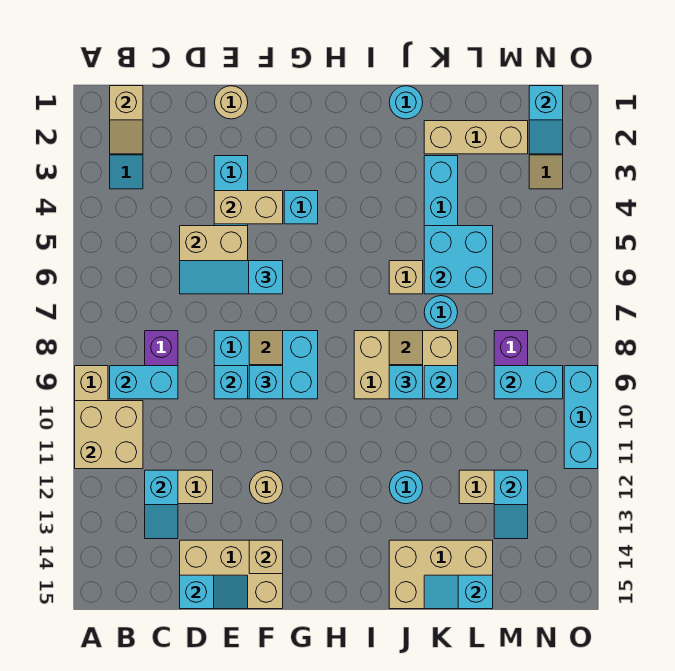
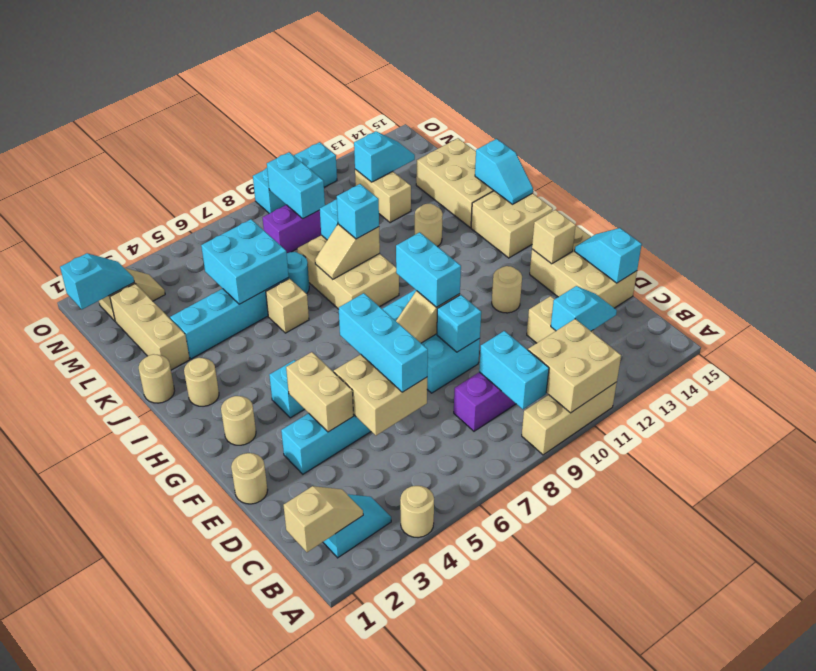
none -> tan round brick A4 level 1
cyan slope D6:F6 level 3 top F -> cyan brick D6:F6 level 3
cyan brick F9 level 3 -> cyan brick F9:G9 level 3
none -> tan round brick G2 level 1
none -> tan brick H14:I15 level 1
none -> tan round brick I2 level 1
cyan round brick J1 level 1 -> tan round brick J1 level 1
cyan round brick J12 level 1 -> tan round brick J12 level 1
cyan slope K15:L15 level 2 top L -> cyan slope I15:J15 level 2 top J

